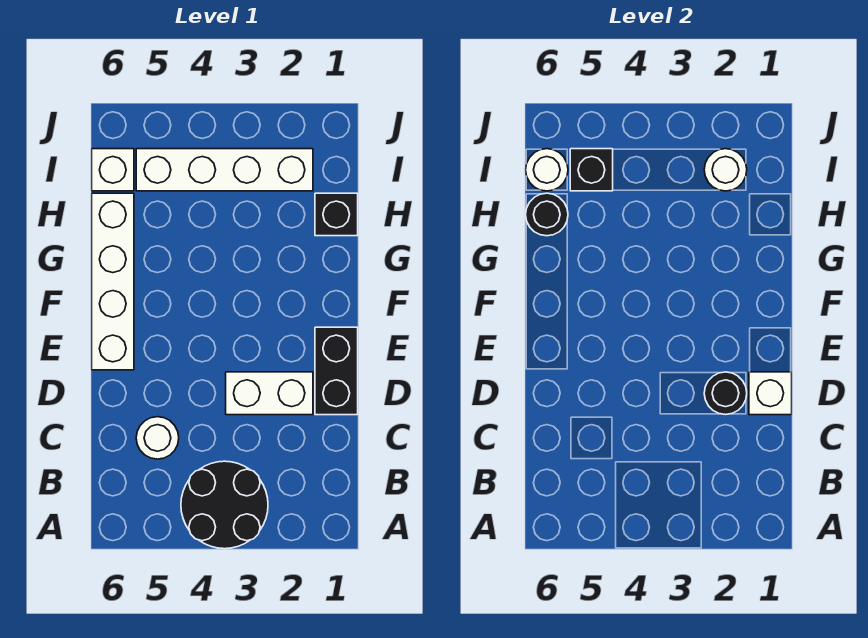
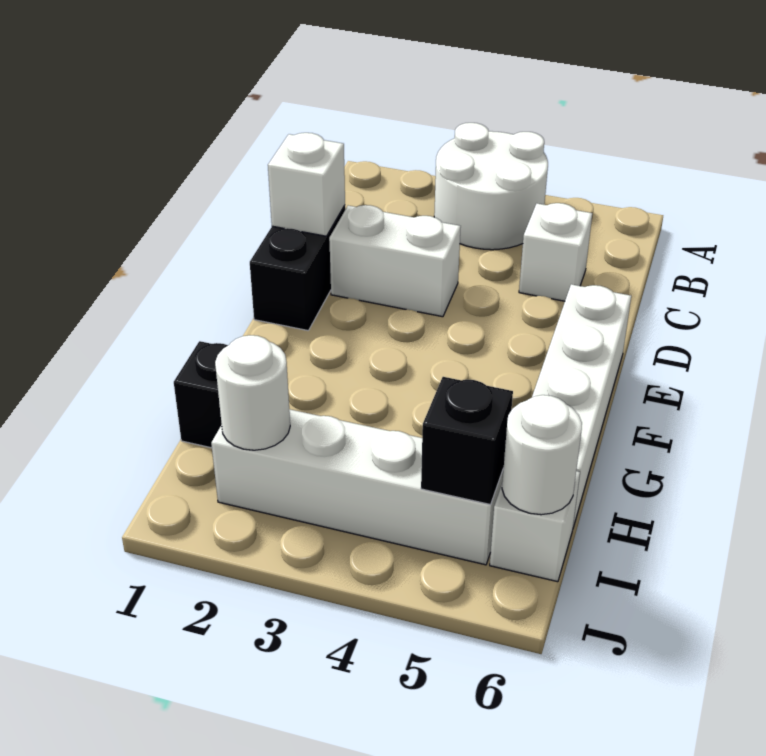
black round brick A3:B4 level 1 -> white round brick A3:B4 level 1
white round brick C5 level 1 -> white brick C5 level 1
black round brick D2 level 2 -> none
black round brick H6 level 2 -> none

